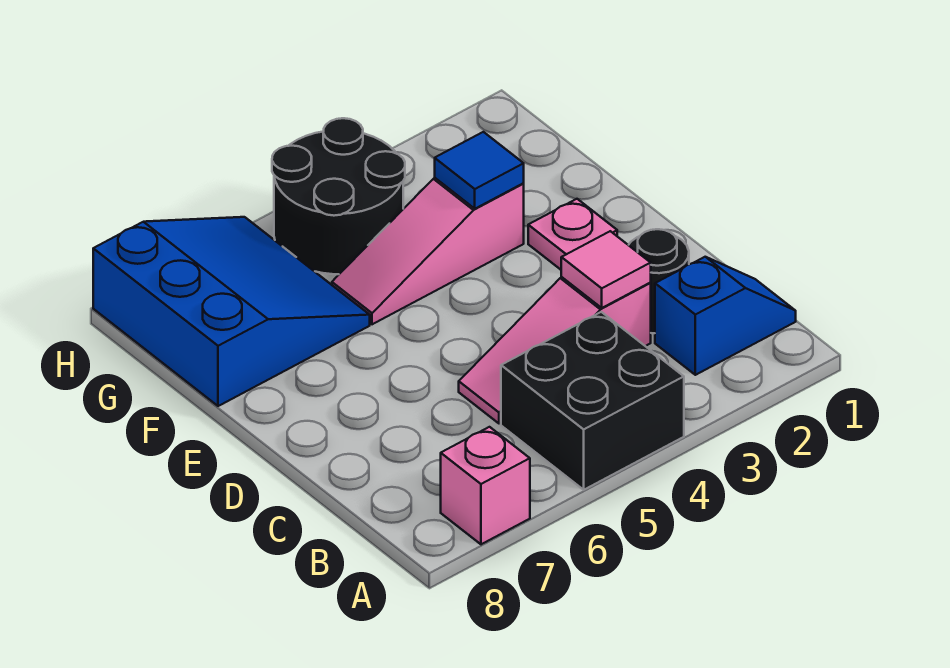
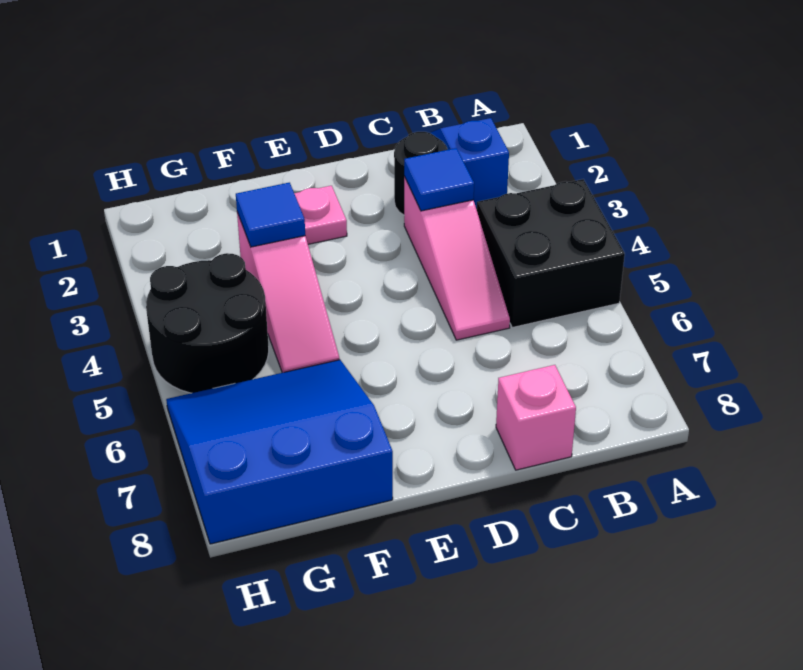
pink brick A7 level 1 -> pink brick C8 level 1
pink tile C3 level 2 -> blue tile C3 level 2

